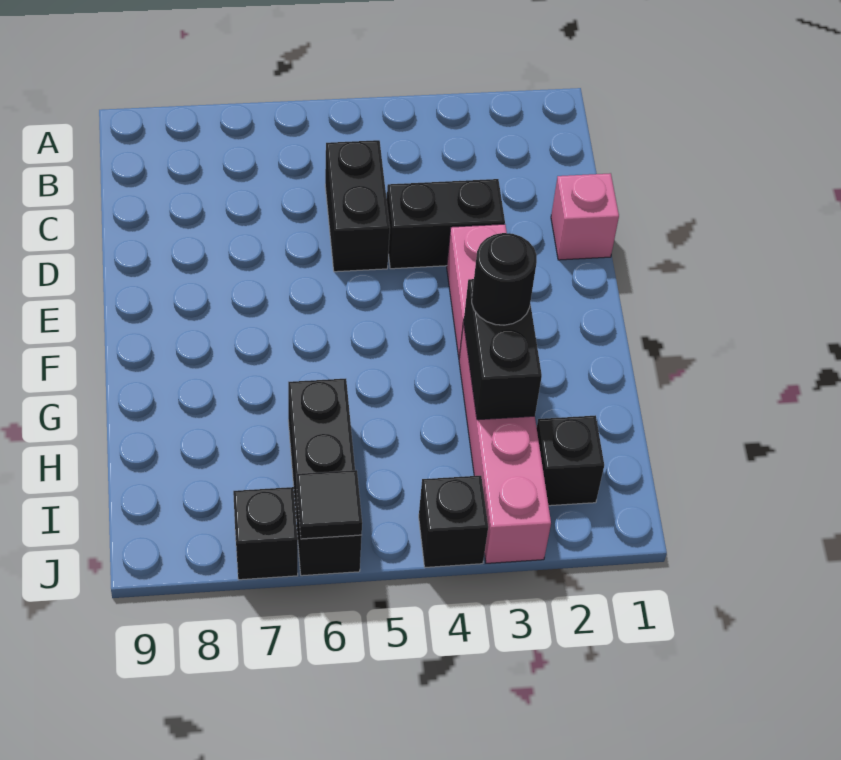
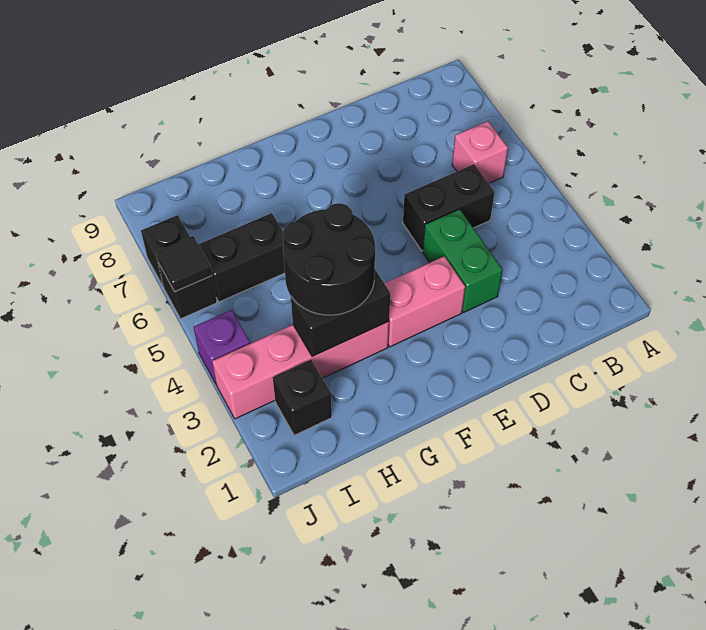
pink brick D1 level 1 -> pink brick B6 level 1
black brick D3:D4 level 1 -> green brick D3:D4 level 1
black round brick G3 level 3 -> black round brick G3:H4 level 3
black brick J4 level 1 -> purple brick J4 level 1

